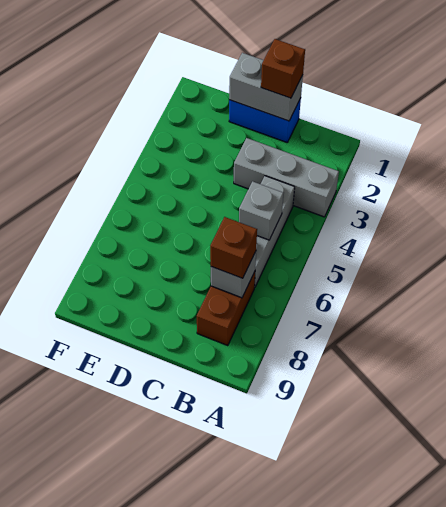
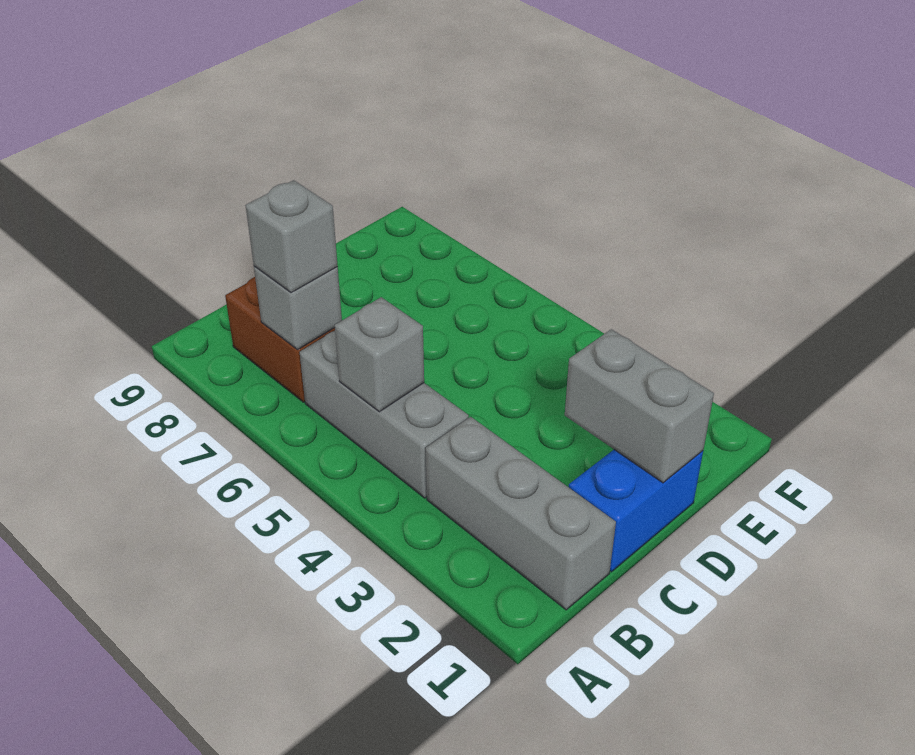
grey brick A3:C3 level 1 -> grey brick B1:B3 level 1
brown brick B7 level 3 -> grey brick B7 level 3
grey brick C1:D1 level 2 -> grey brick D1:D2 level 2
brown brick C1 level 3 -> none

